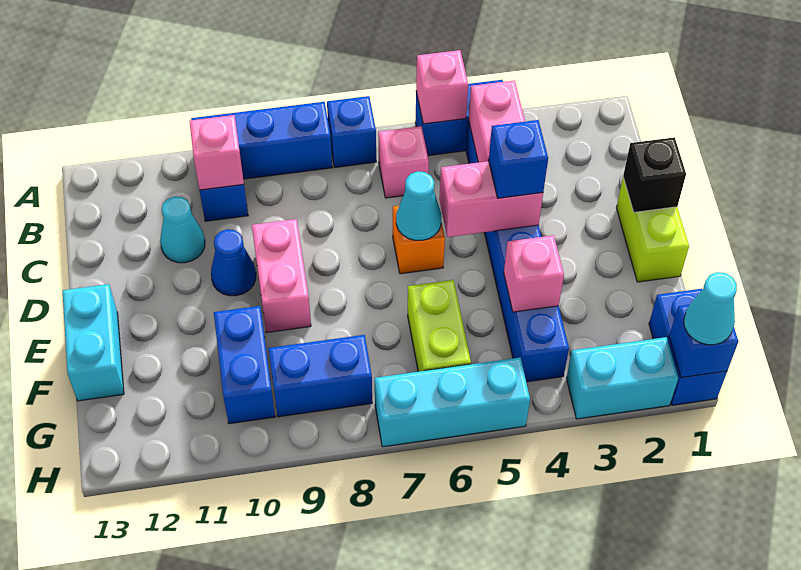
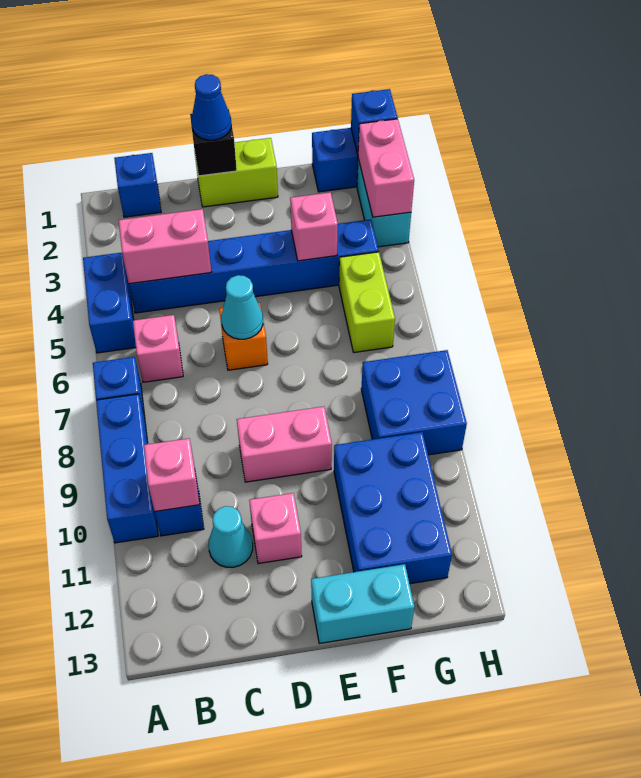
pink brick A5 level 2 -> pink brick D11 level 1
pink brick D4:D5 level 2 -> pink brick H2:H3 level 2
blue brick D4 level 3 -> blue brick B1 level 1
blue cone D10 level 1 -> blue cone D1 level 3
lime brick F6:G6 level 1 -> lime brick G5:G6 level 1
blue brick F10:G10 level 1 -> blue brick F10:G12 level 1
blue brick G8:G9 level 1 -> blue brick G8:H9 level 1
cyan cone H1 level 3 -> none
cyan brick H5:H7 level 1 -> none

